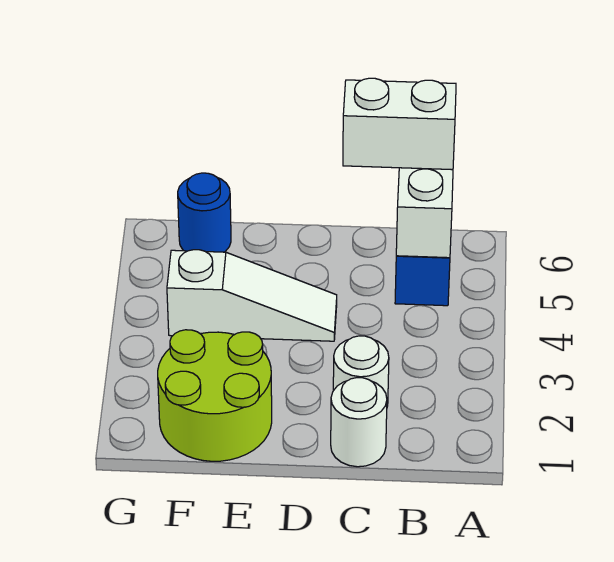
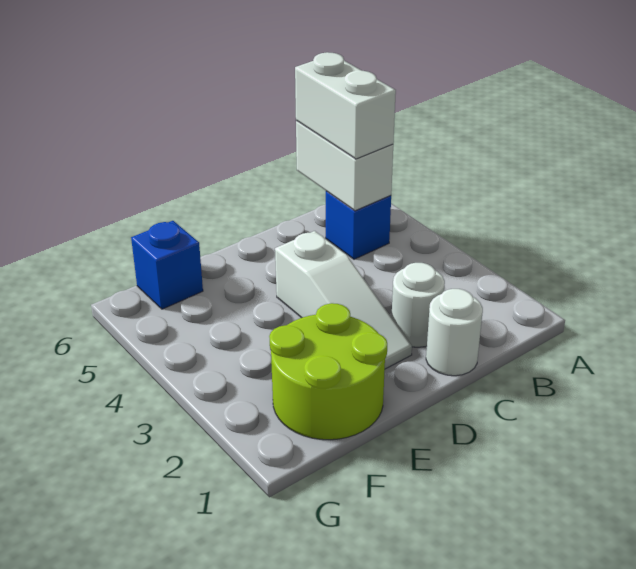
white brick B6:C6 level 3 -> white brick B5:B6 level 3
white slope D4:F4 level 1 top F -> white slope D2:D4 level 1 top 4
blue round brick F6 level 1 -> blue brick F6 level 1

